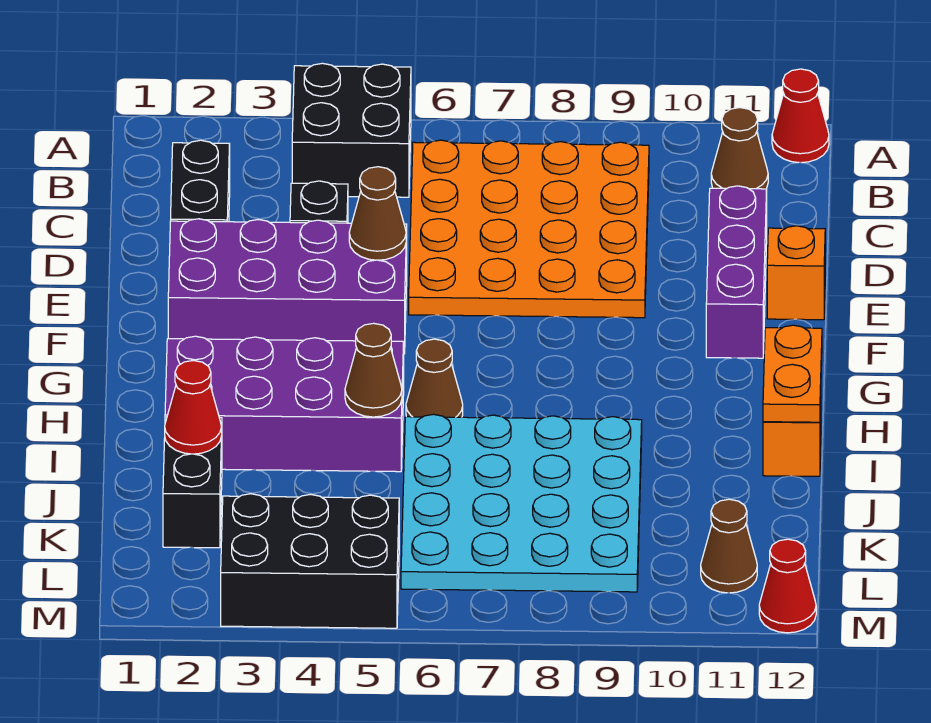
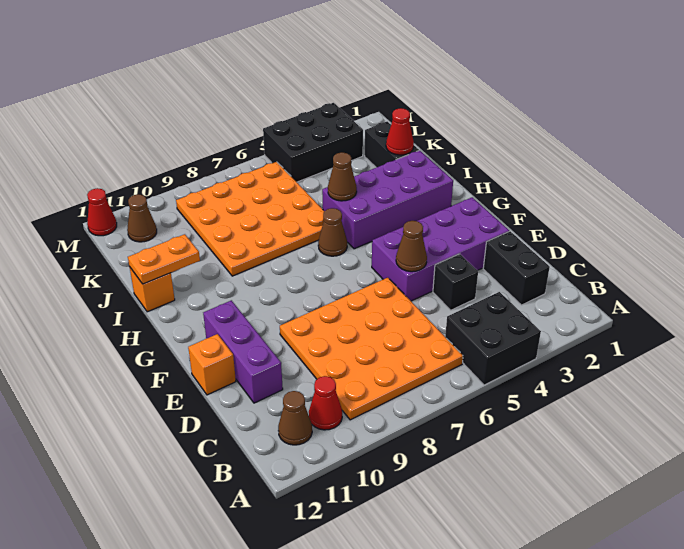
red cone A12 level 1 -> red cone B10 level 1
orange plate H12:I12 level 2 -> orange plate I11:I12 level 2
cyan plate I6:L9 level 1 -> orange plate I6:L9 level 1

